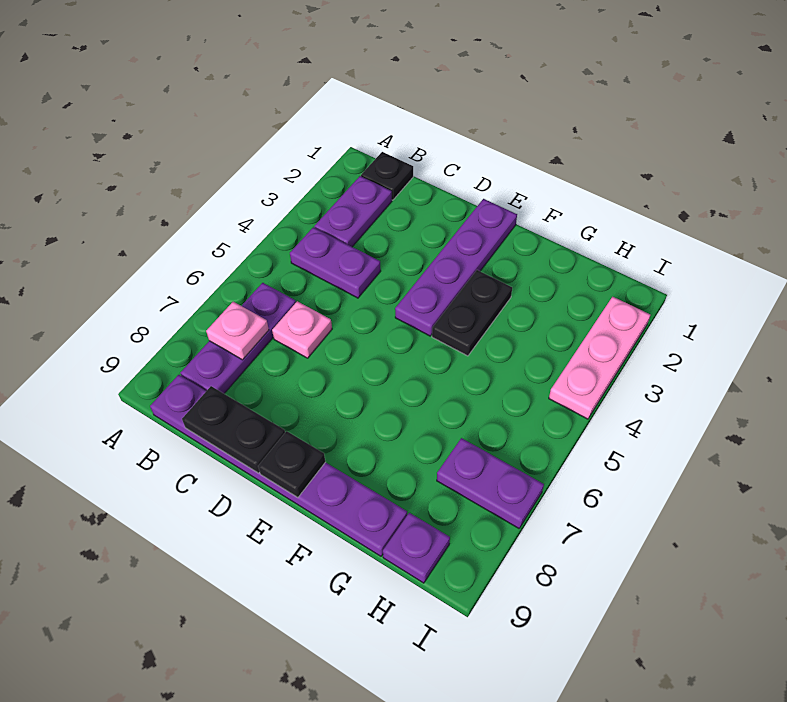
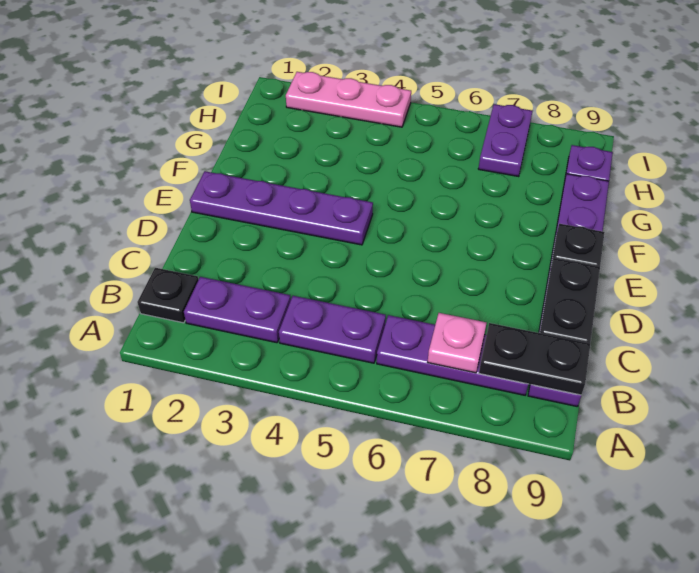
purple plate B4:C4 level 1 -> purple plate B4:B5 level 1
pink plate C6 level 1 -> none
black plate F3:F4 level 1 -> black plate B8:B9 level 2

